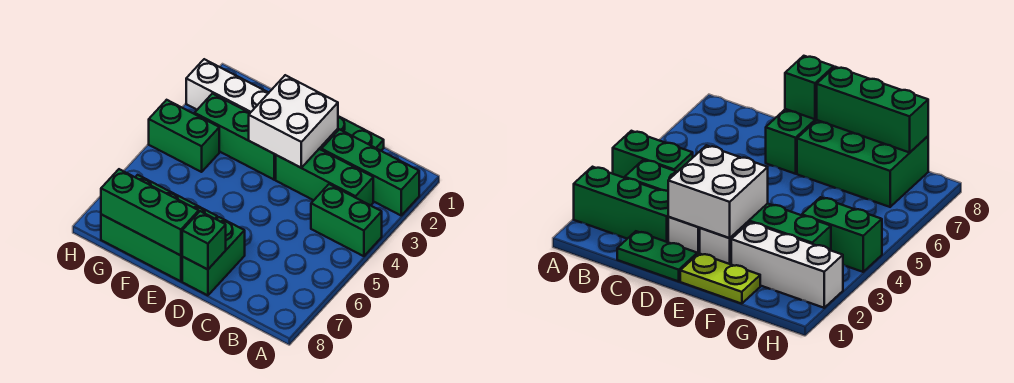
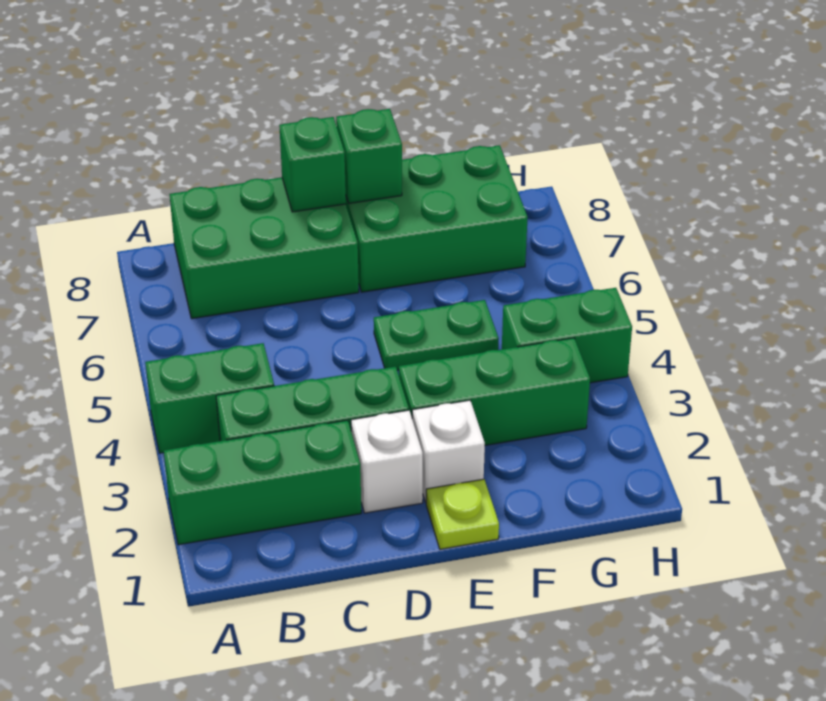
green plate C1:D1 level 1 -> green plate E5:F5 level 1
white brick D2:E3 level 2 -> none
green brick D7:D8 level 1 -> green brick B7:D8 level 1
lime plate E1:F1 level 1 -> lime plate E1 level 1
green brick E8:G8 level 2 -> green brick E8 level 2
white brick F2:H2 level 1 -> none

